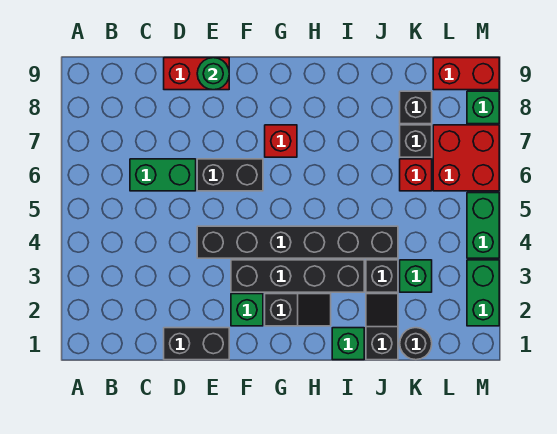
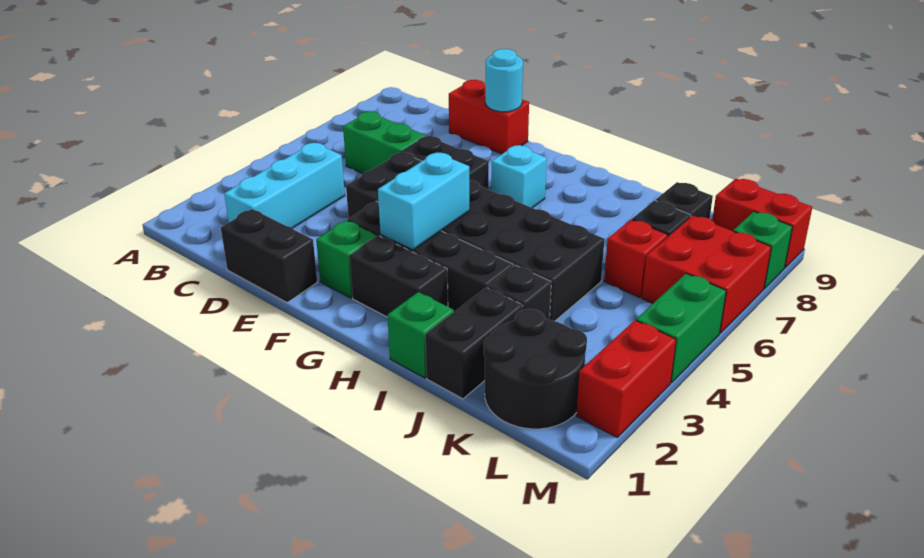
none -> cyan brick C2:C4 level 1
black brick E4:J4 level 1 -> black brick E4:J5 level 1
green round brick E9 level 2 -> cyan round brick E9 level 2
black slope G2:H2 level 1 top G -> black brick G2:H2 level 1
none -> cyan brick G3:G4 level 2
red brick G7 level 1 -> cyan brick G7 level 1
black slope J1:J2 level 1 top 1 -> black brick J1:J2 level 1
black round brick K1 level 1 -> black round brick K1:L2 level 1
green brick K3 level 1 -> none
green brick M2:M3 level 1 -> red brick M2:M3 level 1

